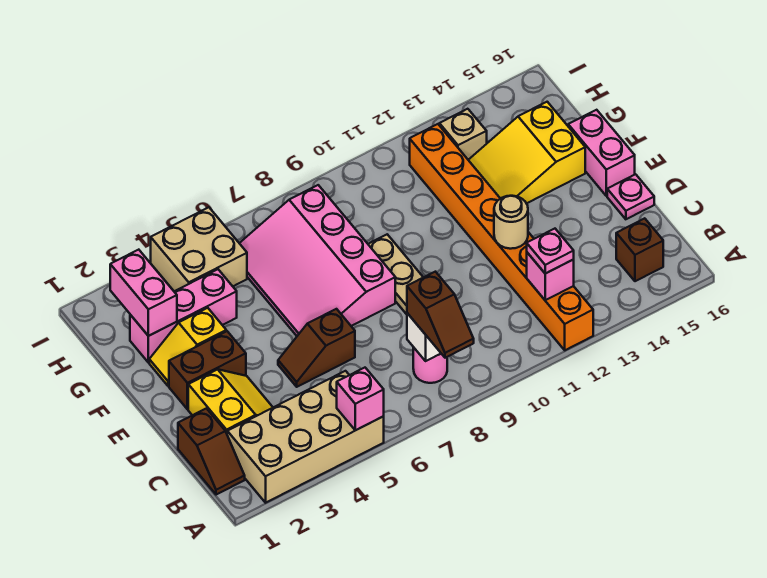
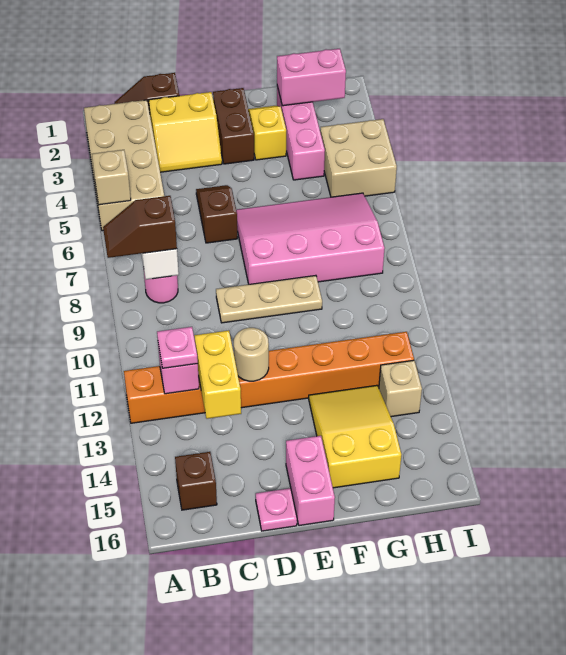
pink brick A5 level 2 -> tan brick A5 level 2
none -> yellow brick C12:C13 level 2
pink brick E16:F16 level 1 -> pink brick E15:E16 level 1

